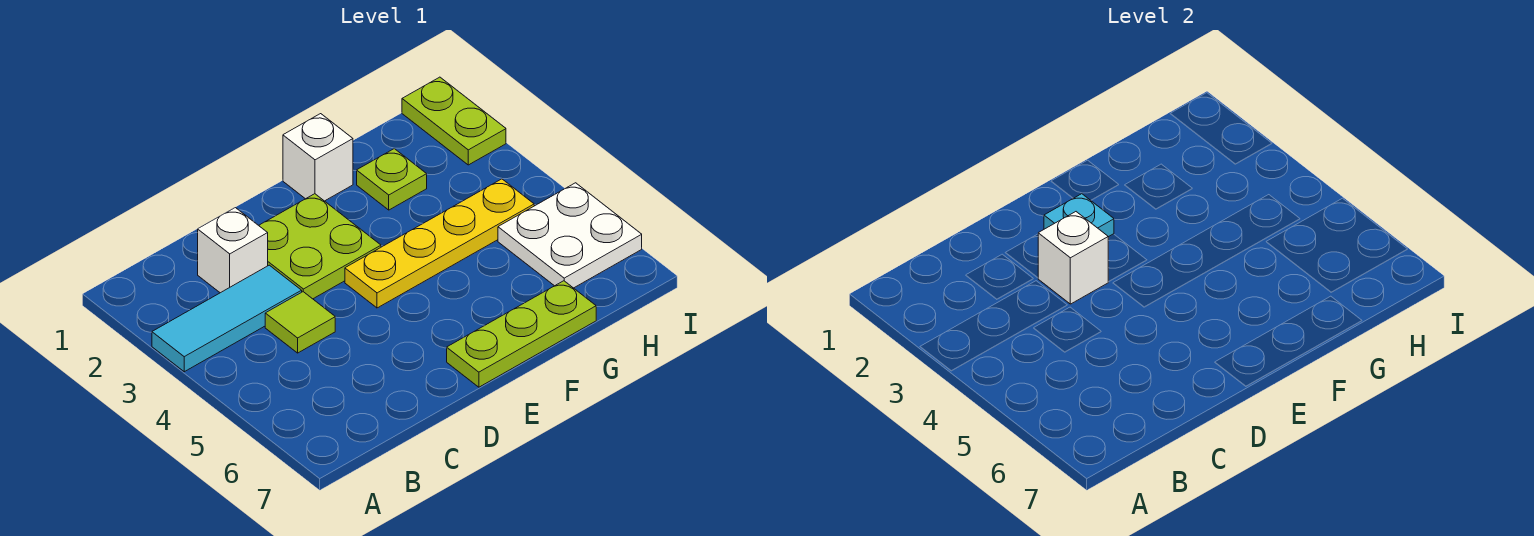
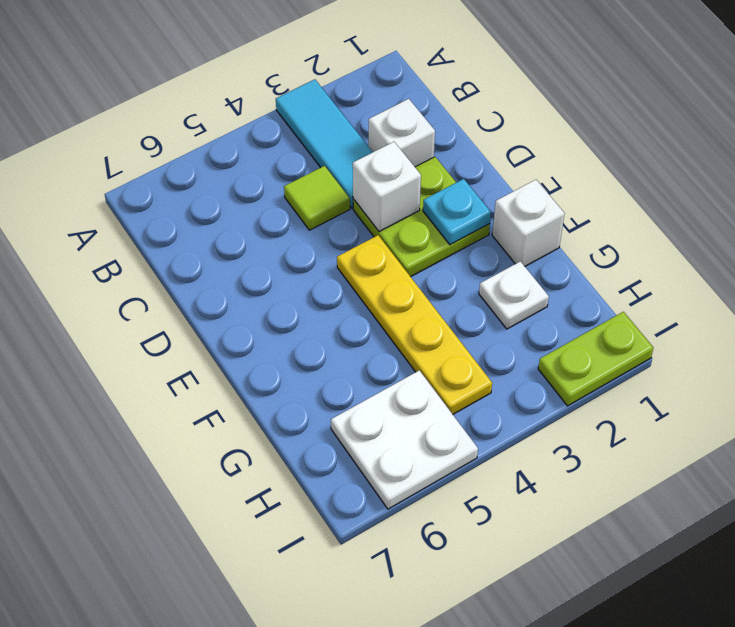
lime plate E7:G7 level 1 -> none
lime plate G2 level 1 -> white plate G2 level 1

